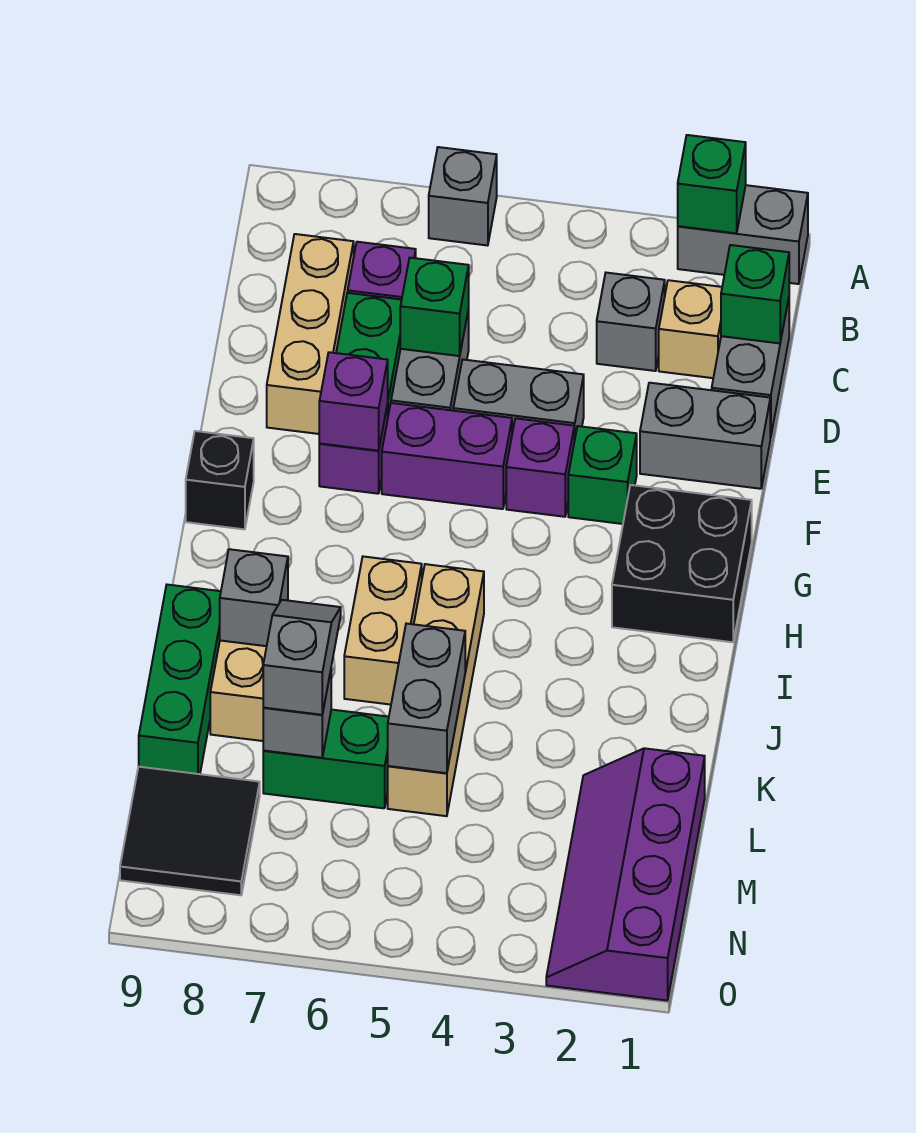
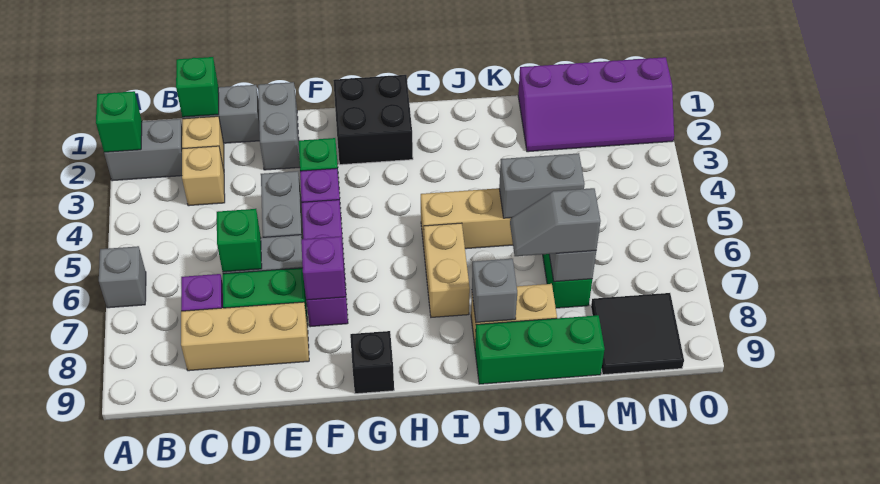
grey brick A1:A2 level 1 -> grey brick A2:B2 level 1
grey brick C3 level 1 -> tan brick C3 level 1
tan brick I6:J6 level 1 -> tan brick I6:I7 level 1

